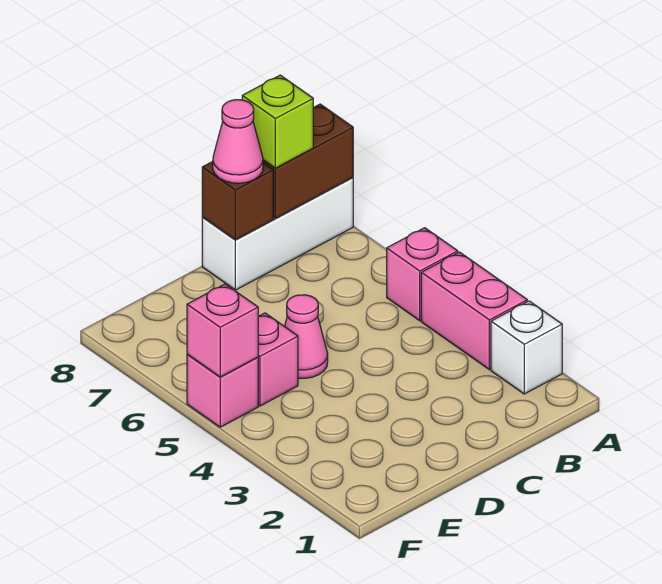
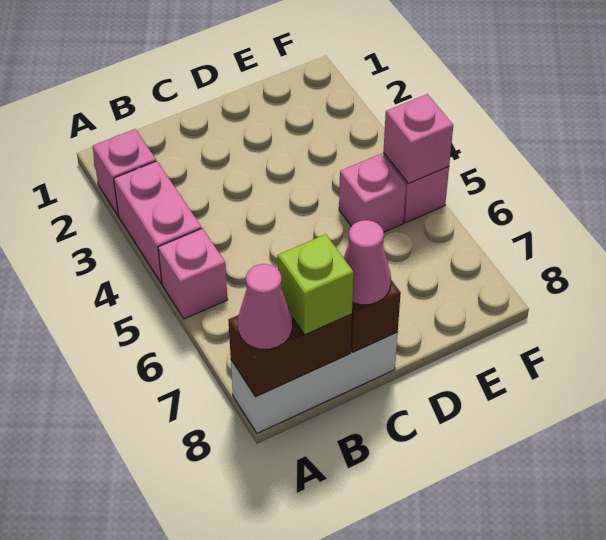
white brick A2 level 1 -> pink brick A2 level 1
pink cone D5 level 1 -> pink cone A8 level 3

